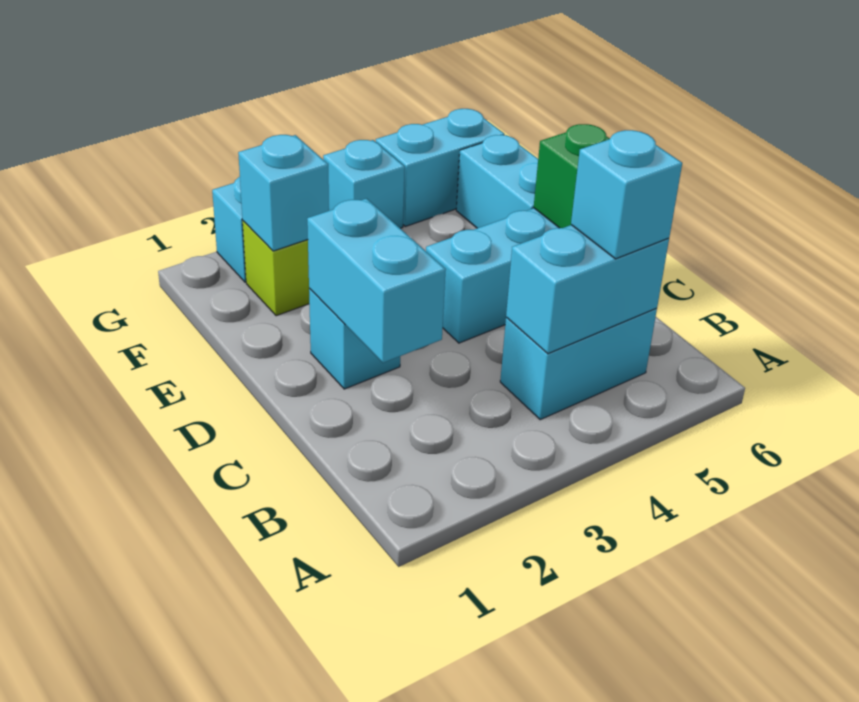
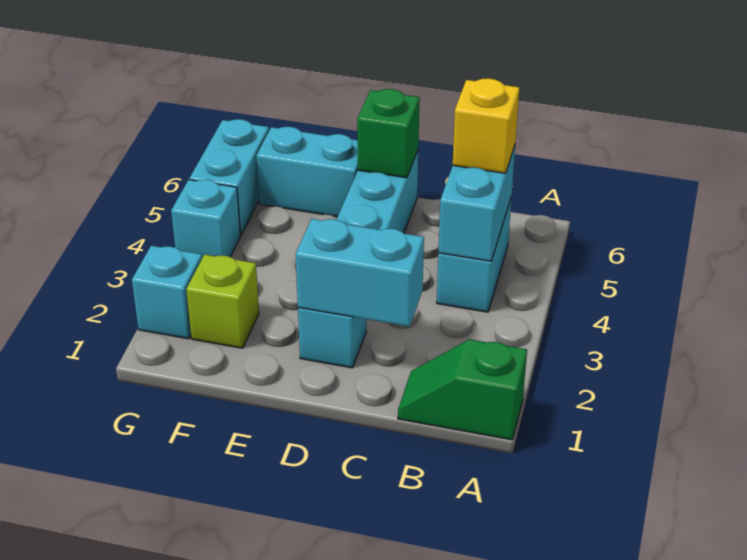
none -> green slope A1:B1 level 1 top A
cyan brick B5 level 3 -> yellow brick B5 level 3
cyan brick F2 level 2 -> none

